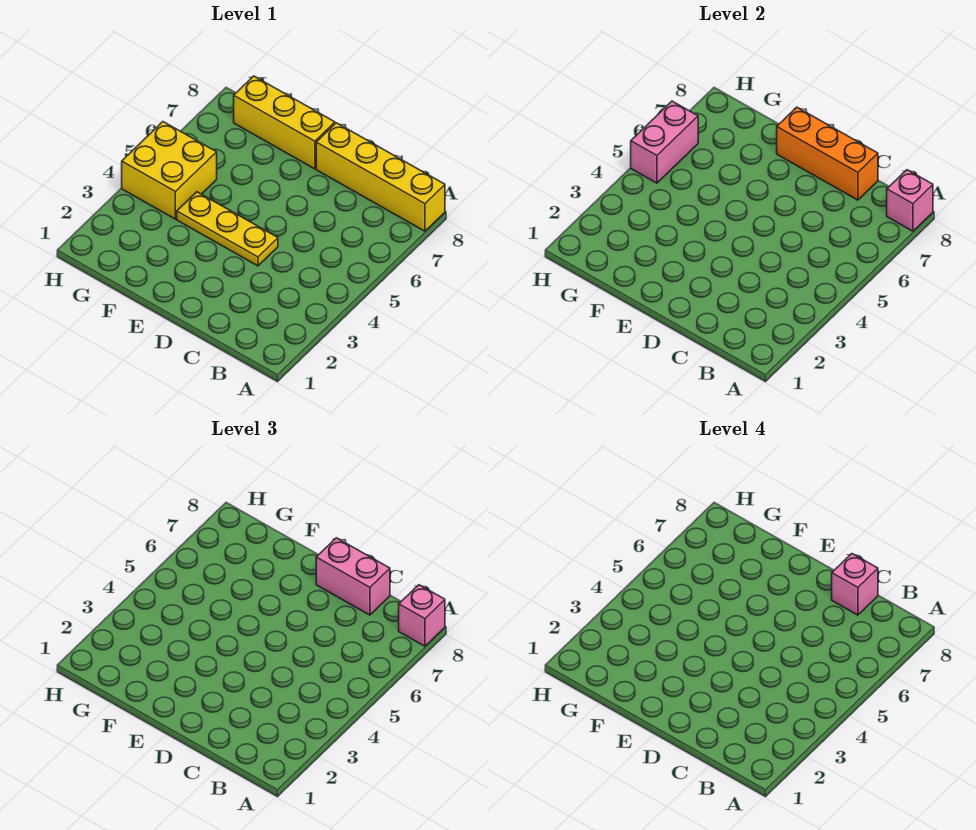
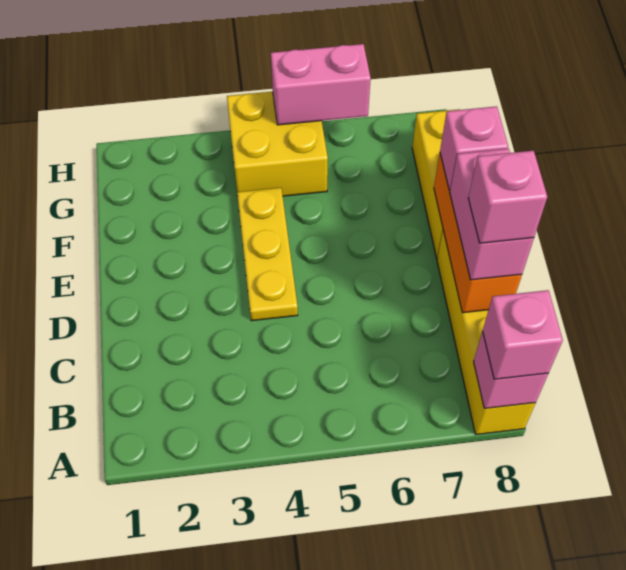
none -> pink brick E8 level 3

